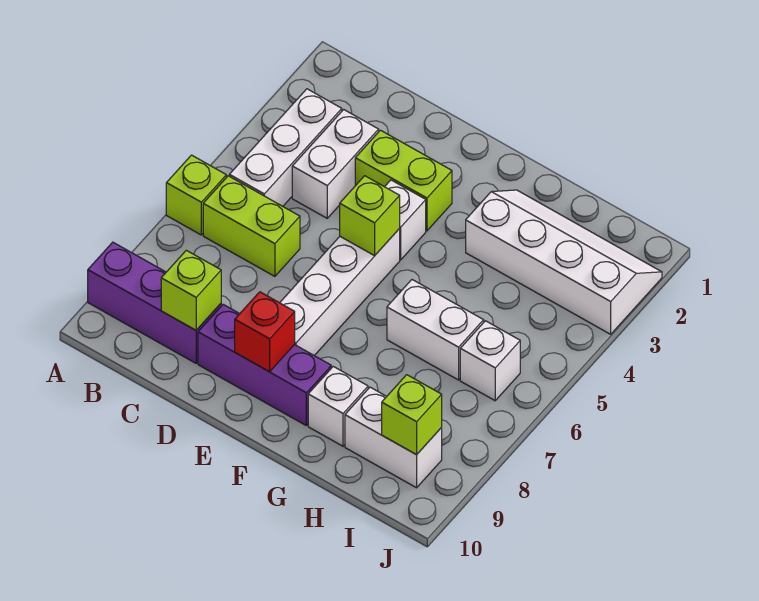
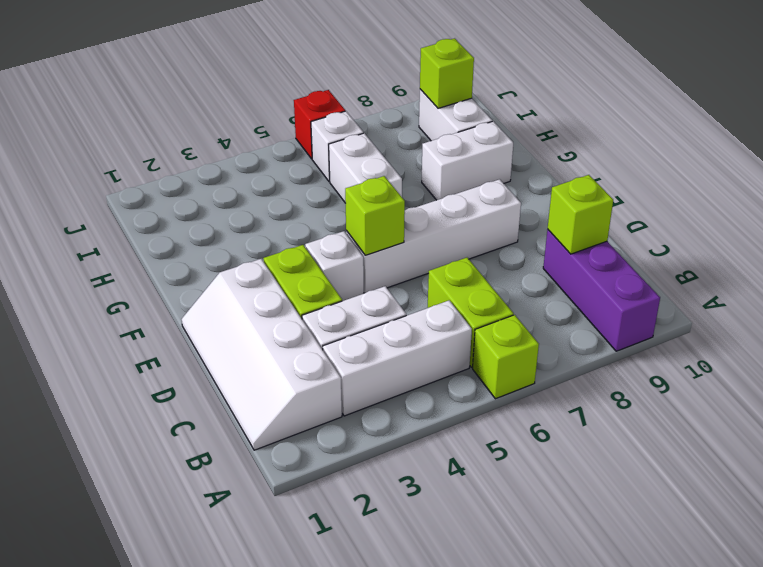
purple brick D9:F9 level 1 -> none
red brick E9 level 2 -> red brick J6 level 1
white slope G2:J3 level 1 top 3 -> white slope B1:E2 level 1 top 2
white brick G9 level 1 -> white brick G8:G9 level 1

